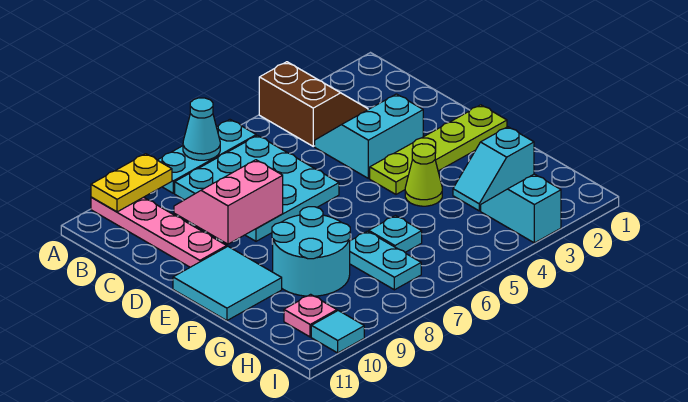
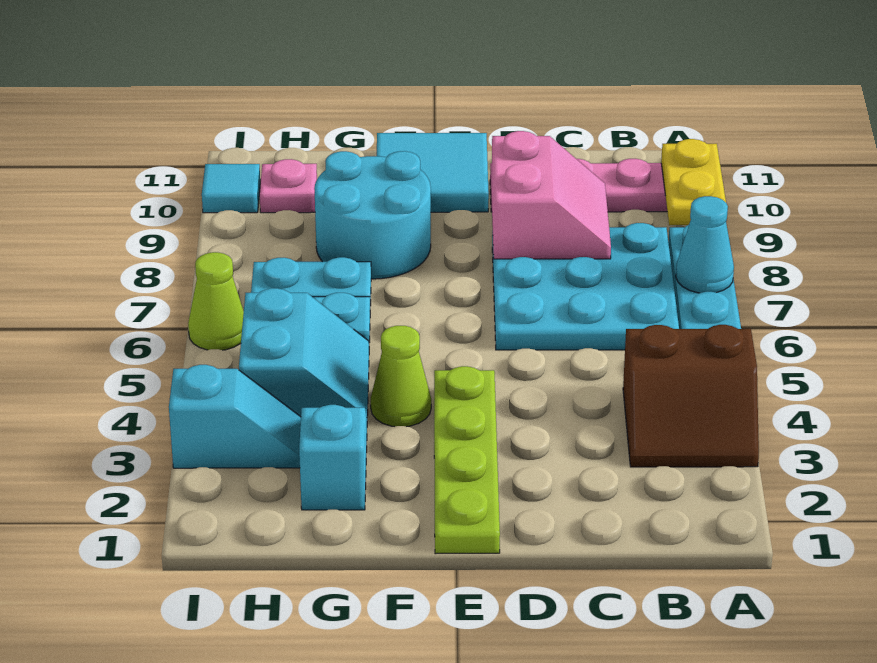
cyan slope C3:D4 level 1 top D -> cyan slope G4:H5 level 1 top H
none -> lime cone I6 level 1

